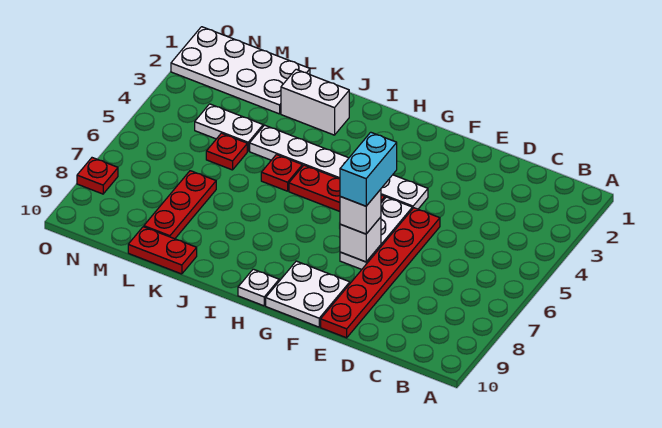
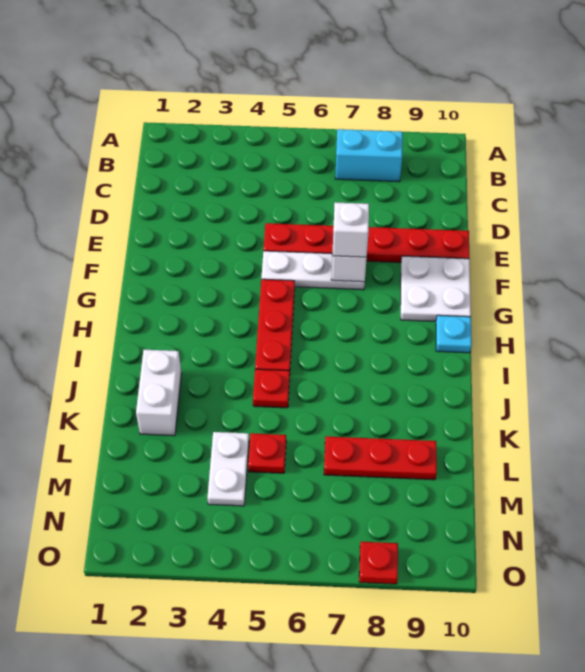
white plate F4:K4 level 1 -> none
cyan brick F6:F7 level 4 -> cyan brick B7:B8 level 1
white plate H10 level 1 -> cyan plate H10 level 1
red plate K10:L10 level 1 -> none
white plate L1:O2 level 1 -> none

